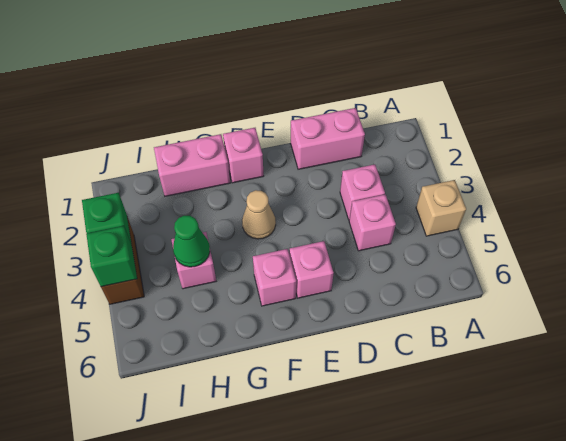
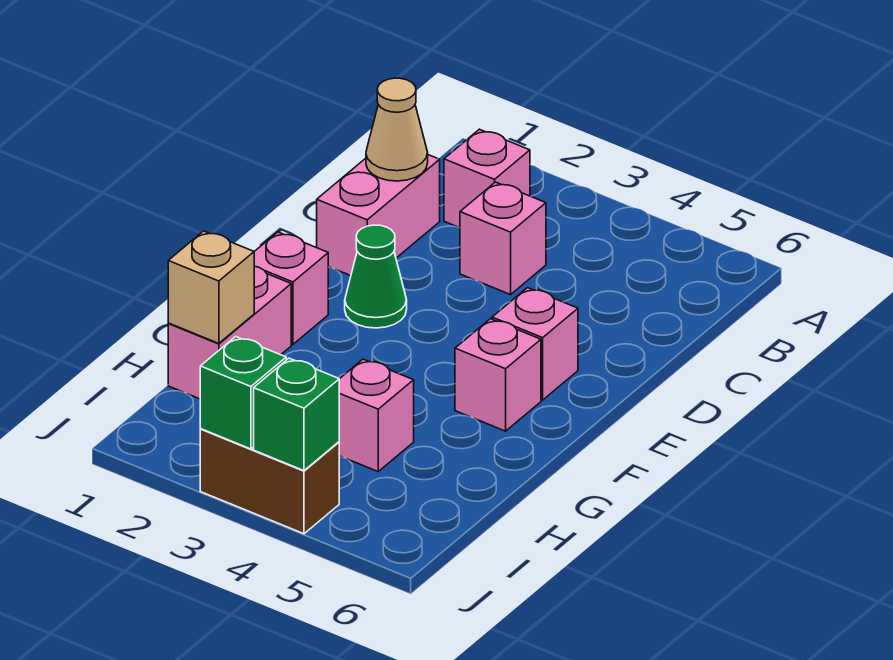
tan brick A4 level 1 -> tan brick H1 level 2
pink brick C4 level 1 -> pink brick B2 level 1
tan cone F3 level 1 -> tan cone C1 level 2
green cone H4 level 2 -> green cone E2 level 1

